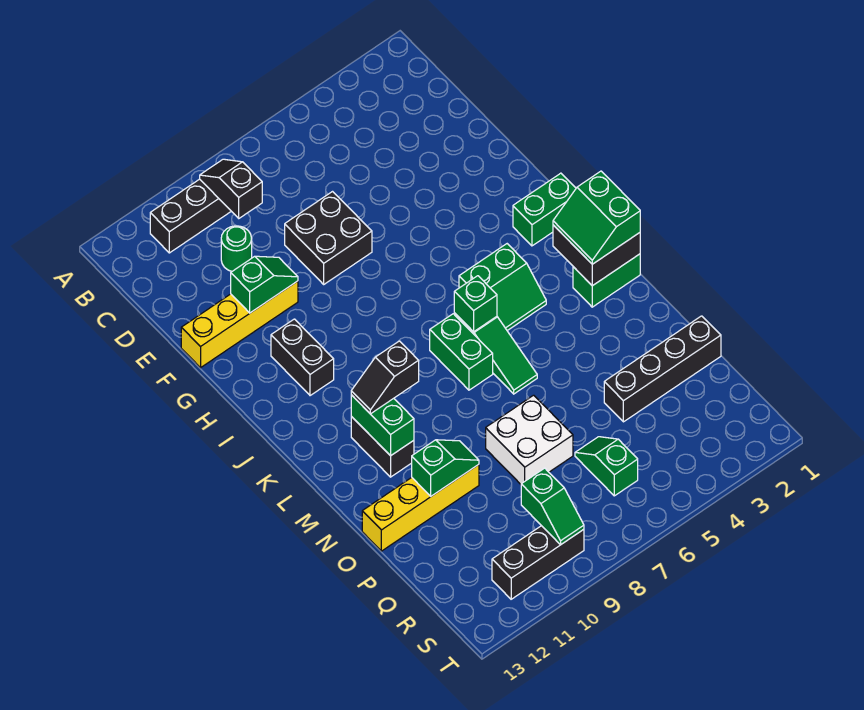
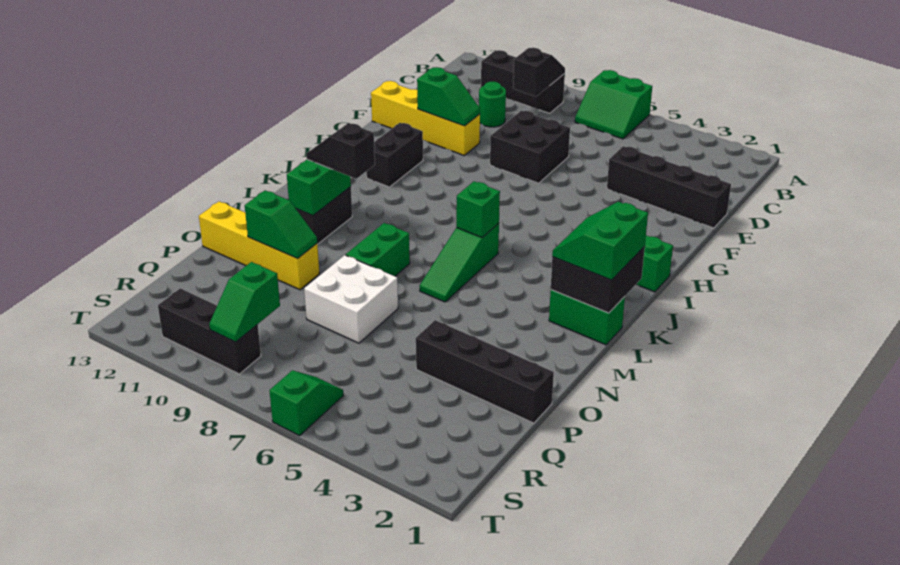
none -> black brick E1:E4 level 1
green slope J4:K5 level 1 top J -> green slope A6:B7 level 1 top A
green brick K7:L7 level 1 -> green brick M8:N8 level 1
green slope Q6:R6 level 1 top R -> green slope S6:T6 level 1 top T

